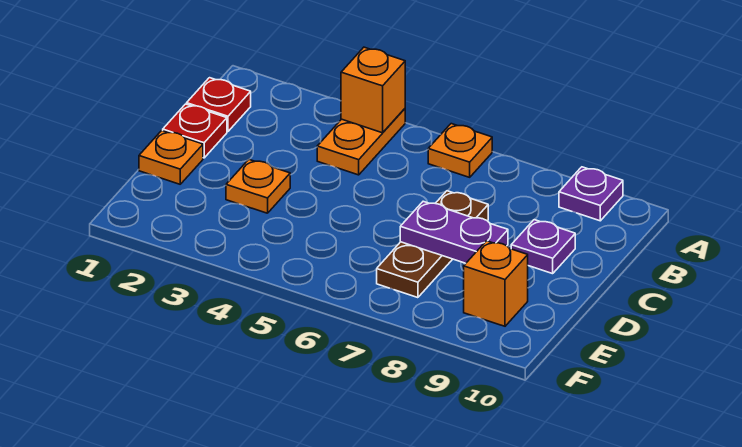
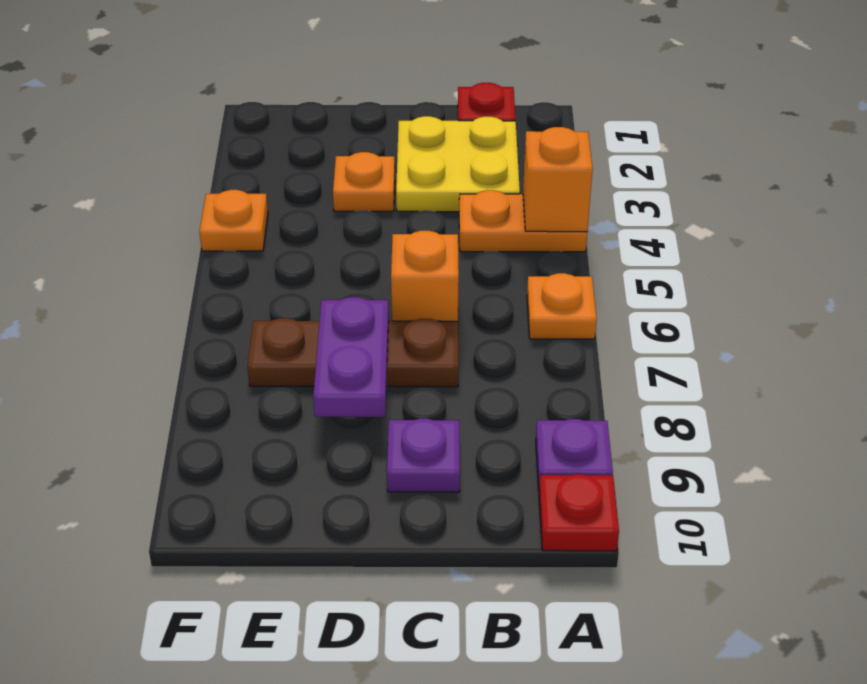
none -> yellow plate B2:C3 level 1
red plate C1 level 1 -> red plate A10 level 1
orange plate D1 level 1 -> orange plate F4 level 1
orange brick E9 level 1 -> orange brick C6 level 1

